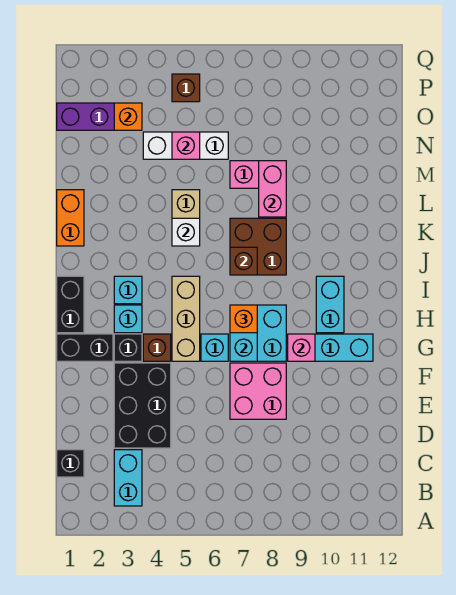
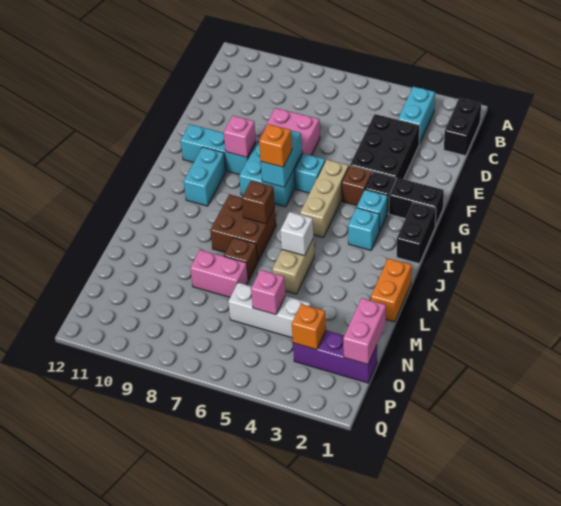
black brick C1 level 1 -> black brick B1:C1 level 1
pink brick L8:M8 level 2 -> pink brick N1:O1 level 2
brown brick P5 level 1 -> brown brick L7 level 1

